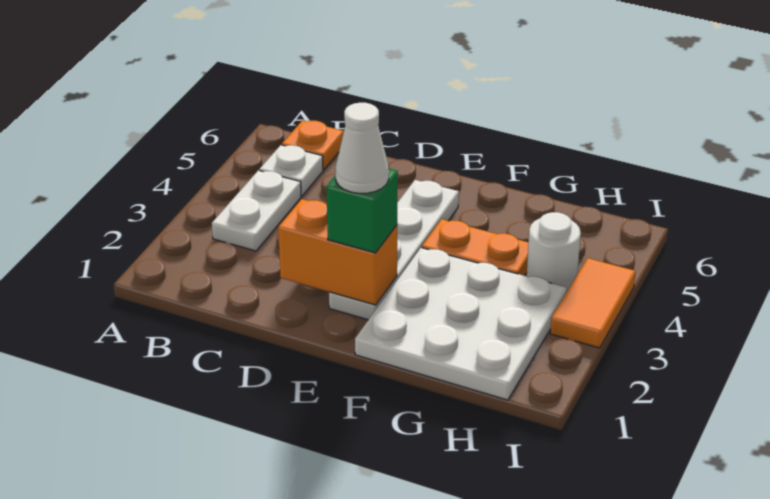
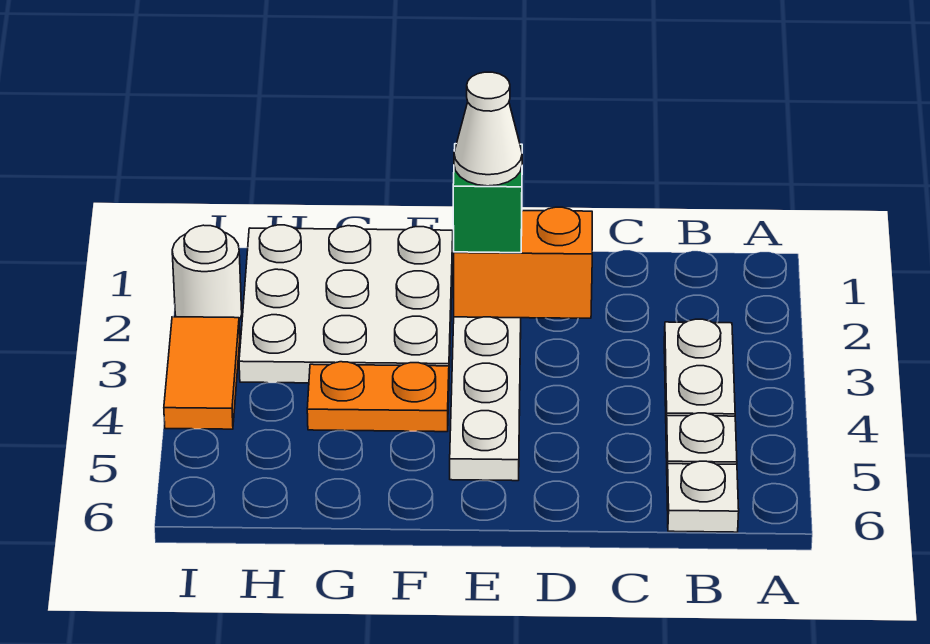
orange plate B6 level 1 -> white plate B6 level 1
white round brick H4 level 1 -> white round brick I2 level 1

